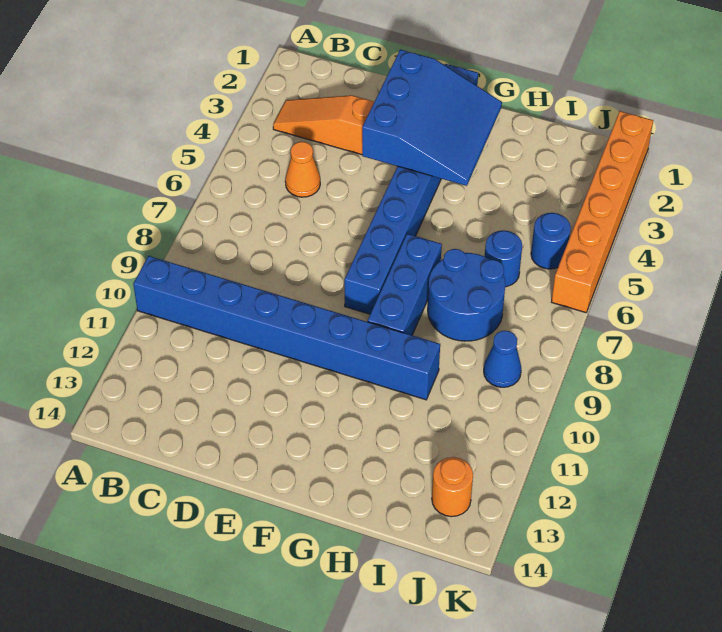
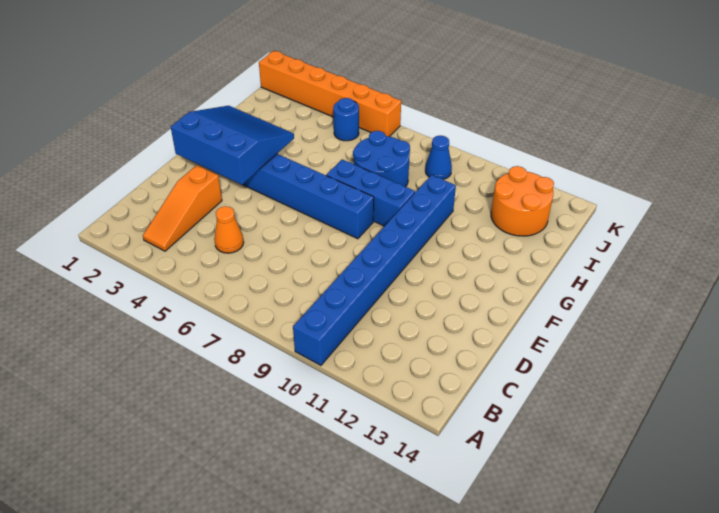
blue round brick I6 level 1 -> none
orange round brick J13 level 1 -> orange round brick I12:J13 level 1

